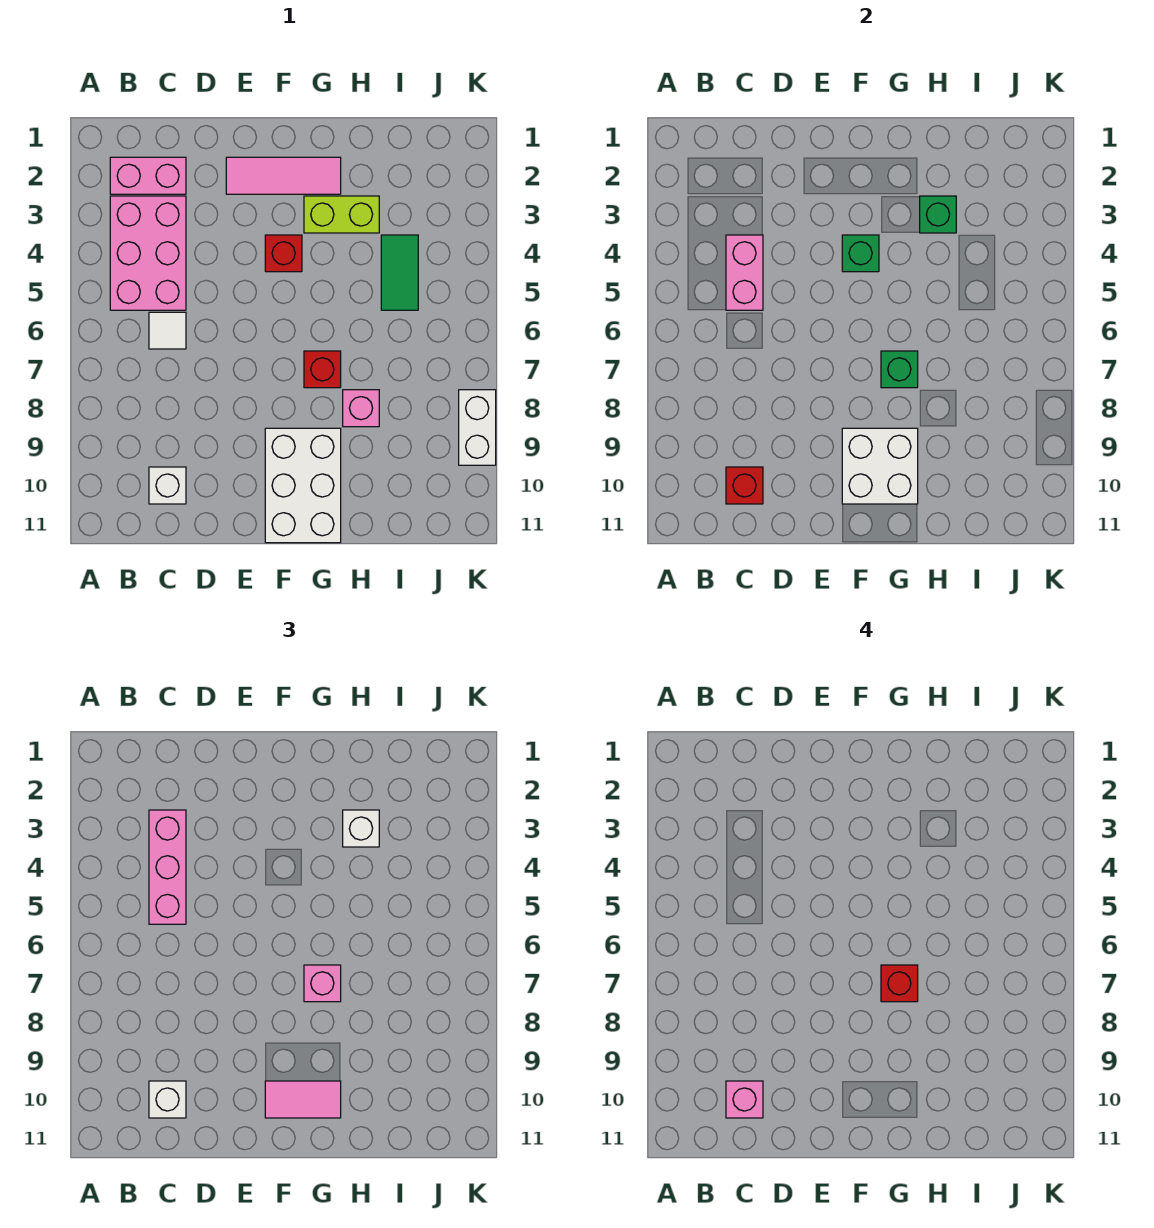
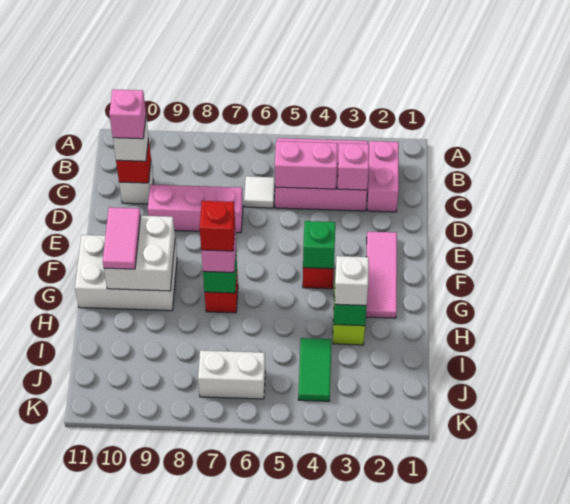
pink brick C3:C5 level 3 -> pink brick D7:D9 level 1
pink brick H8 level 1 -> pink brick C3 level 2
green tile I4:I5 level 1 -> green tile I4:J4 level 1
white brick K8:K9 level 1 -> white brick J6:J7 level 1

